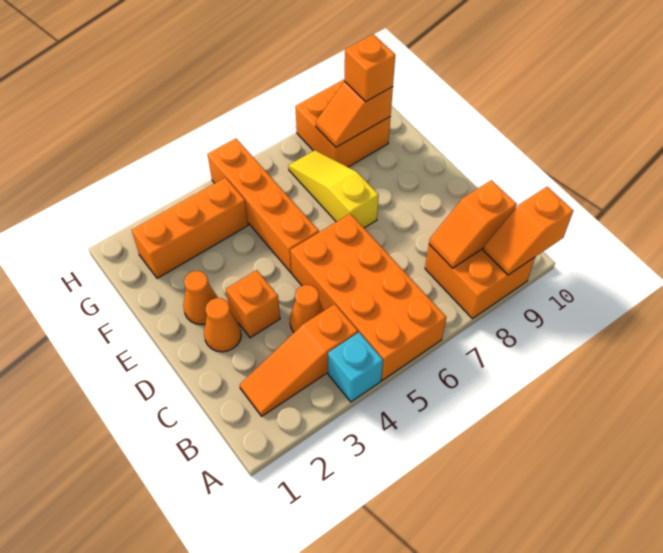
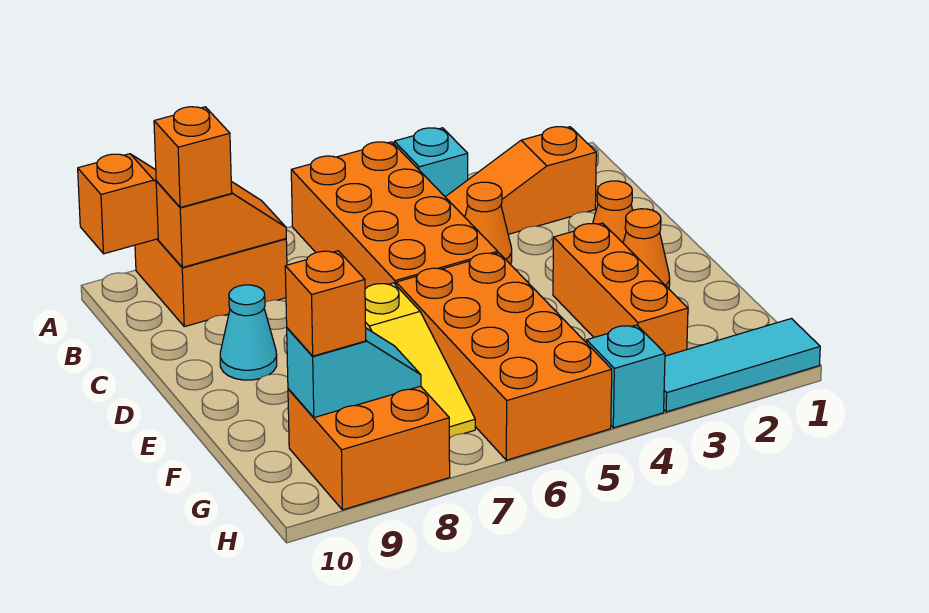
orange slope B2:B4 level 1 top 4 -> orange slope B2:B4 level 1 top 2
orange brick D3 level 1 -> orange brick B9 level 3
none -> cyan cone D9 level 1
orange brick E5:H5 level 1 -> orange brick E5:H6 level 1
orange brick G2:G4 level 1 -> orange brick E3:G3 level 1
orange slope G8:G9 level 2 top 9 -> cyan slope G8:G9 level 2 top 9
none -> cyan tile H1:H3 level 1
none -> cyan brick H4 level 1

